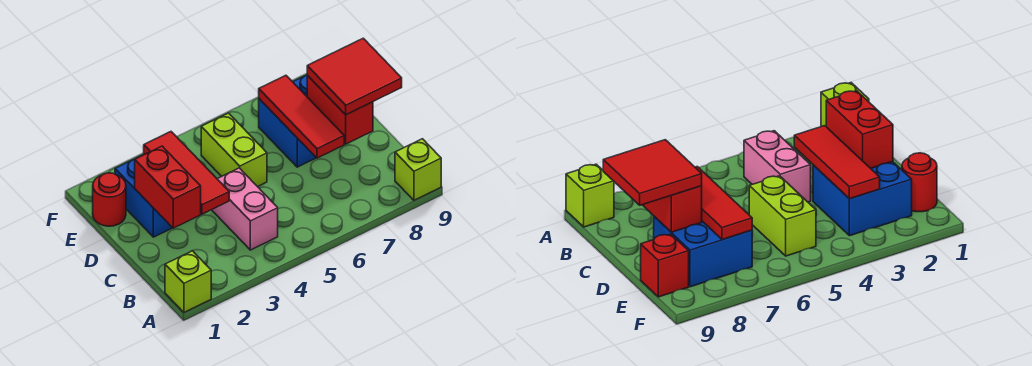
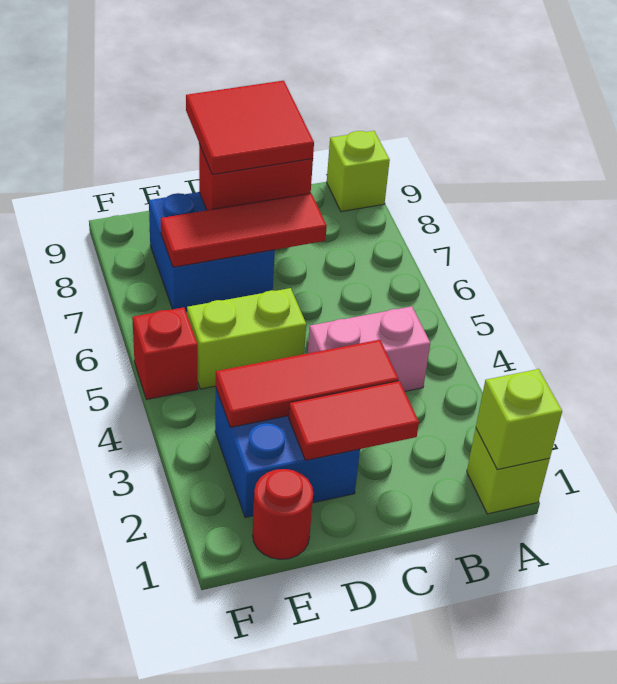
none -> lime brick A1 level 2
red brick C2:D2 level 2 -> red tile C2:D2 level 2
red brick E9 level 1 -> red brick F5 level 1

